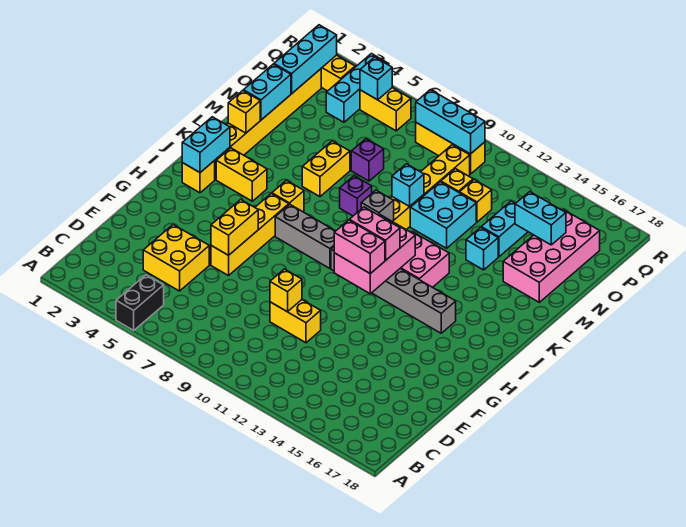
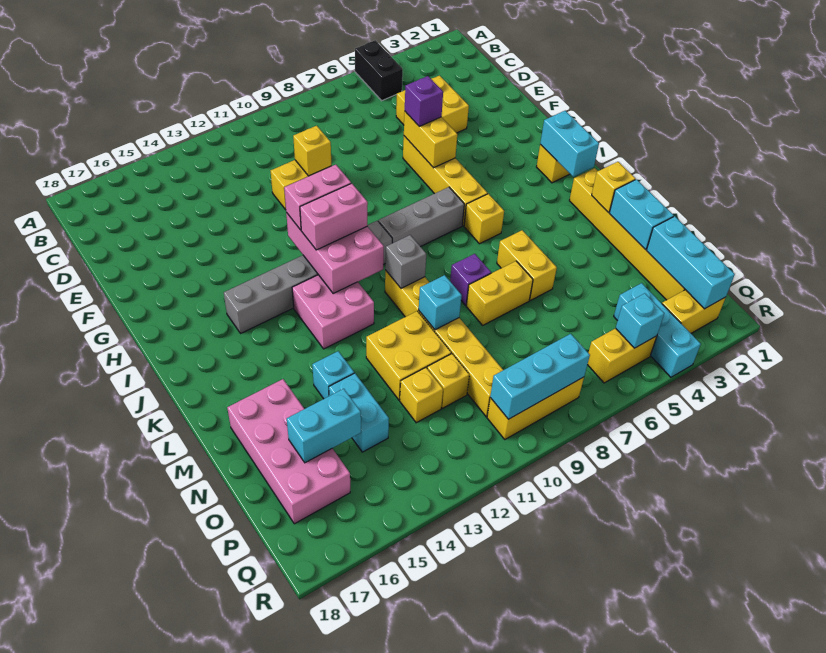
yellow brick J3:J4 level 1 -> yellow brick M7:M8 level 1
cyan brick M11:N12 level 1 -> yellow brick M11:N12 level 1
purple brick N7 level 1 -> purple brick F6 level 3

